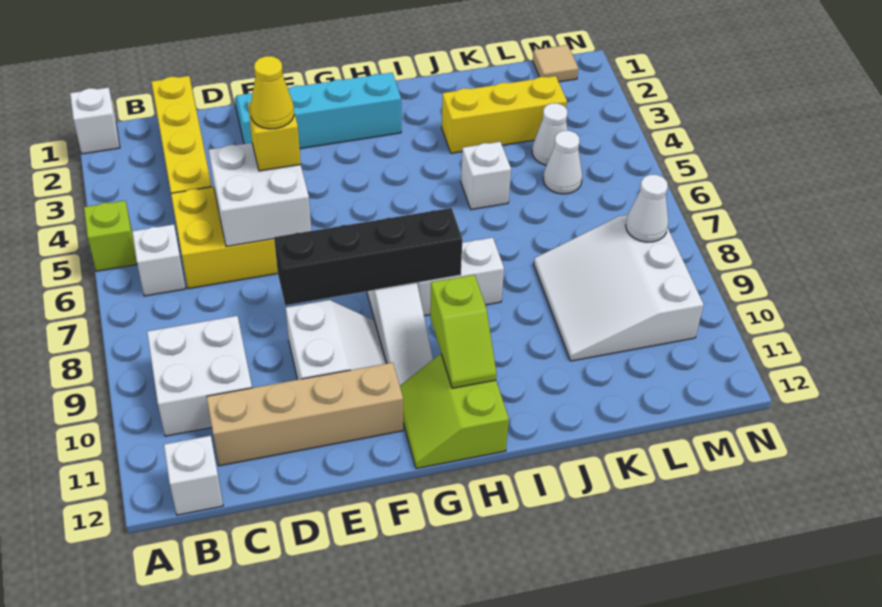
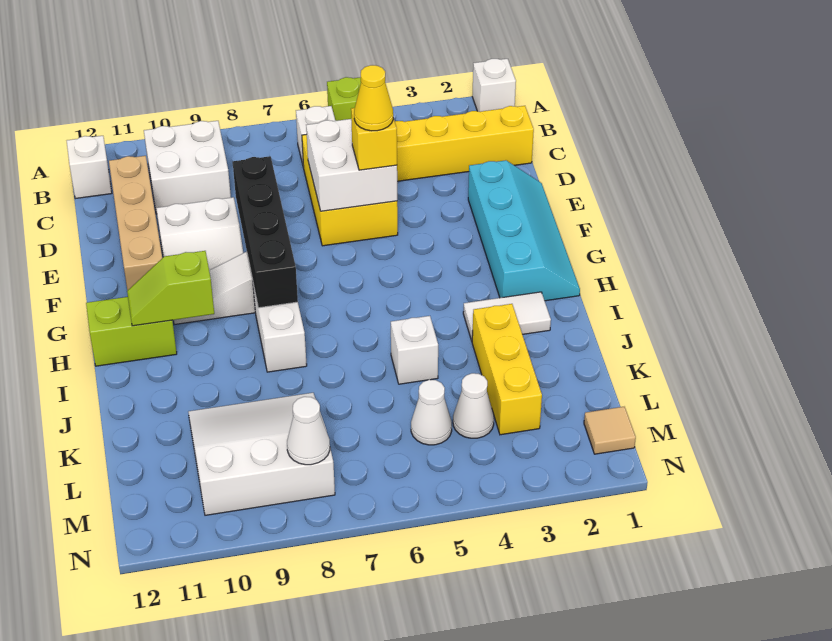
none -> white tile I2:I3 level 1

